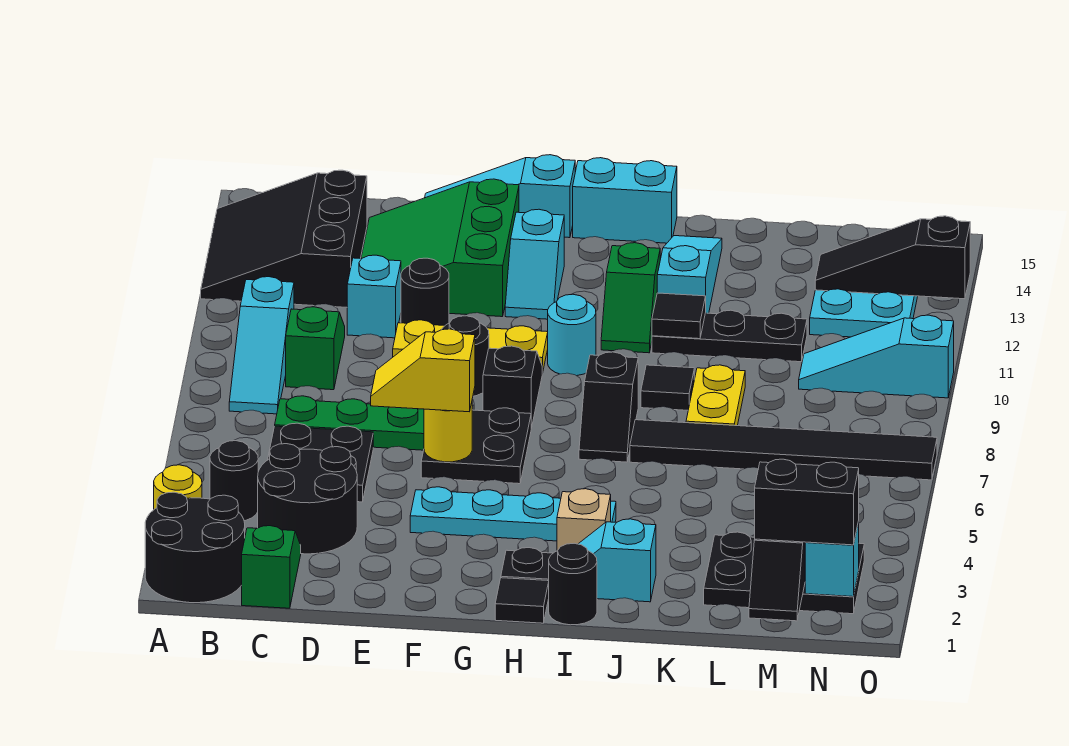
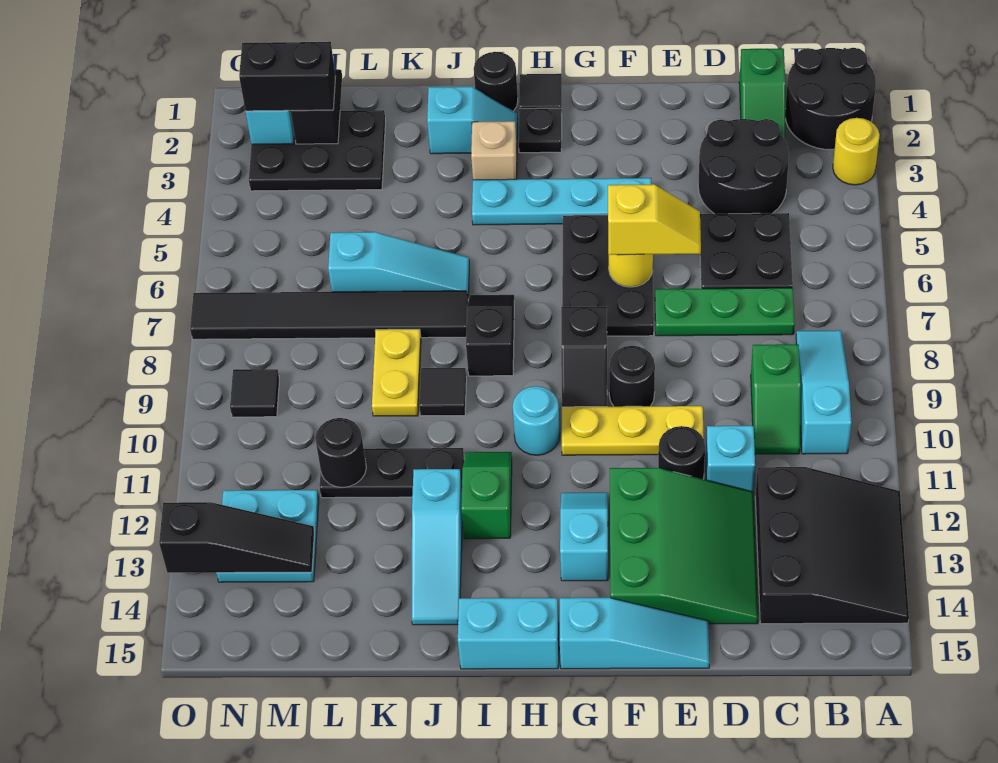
black round brick B4 level 1 -> black round brick L11 level 2
black plate F6:G7 level 1 -> black plate F5:G7 level 1
black tile J11 level 2 -> black tile N9 level 1
cyan slope M10:O10 level 1 top O -> cyan slope J6:L6 level 1 top L

